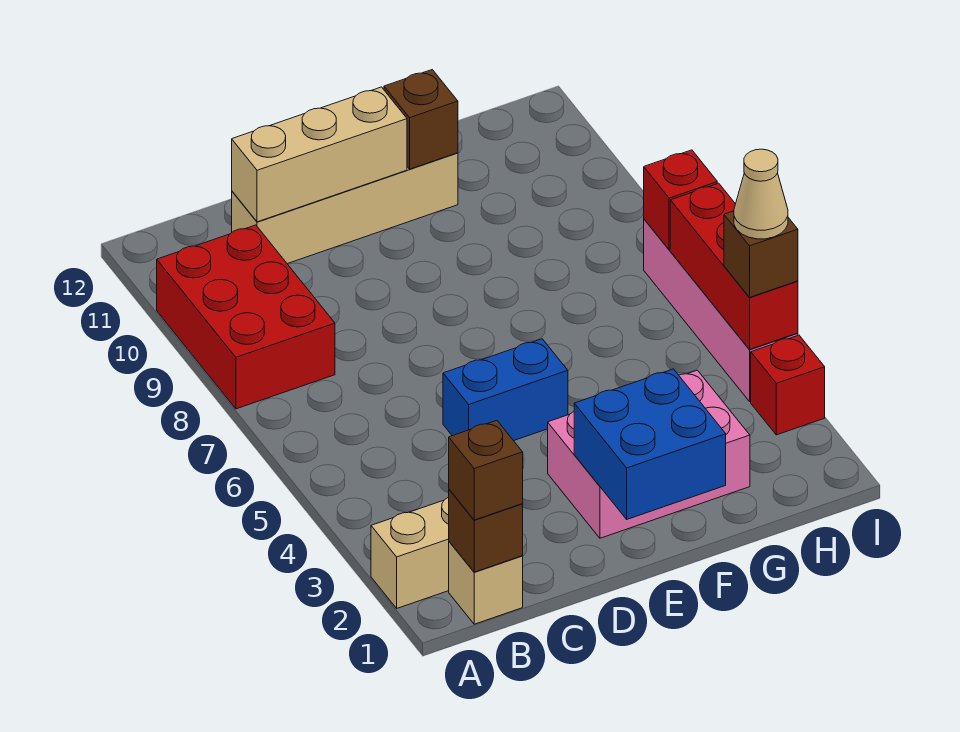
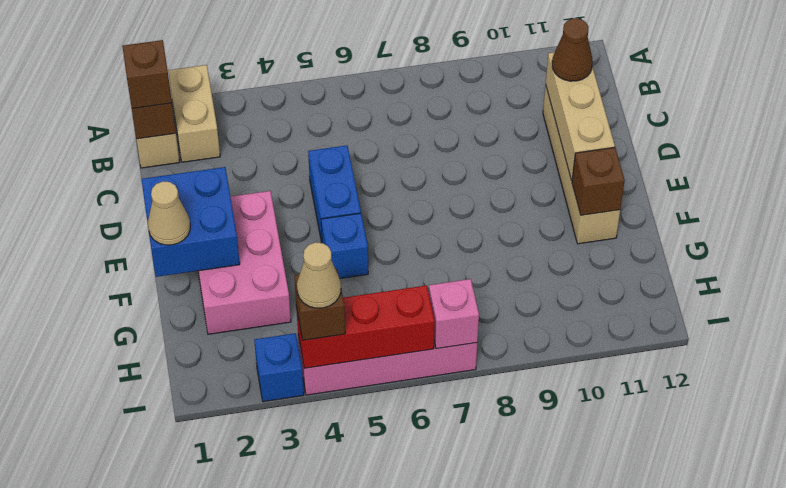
red brick A8:B10 level 1 -> none
none -> brown cone C11 level 3
none -> tan cone F1 level 3
none -> blue brick F5 level 1
red brick I3 level 1 -> blue brick I3 level 1
red brick I7 level 2 -> pink brick I7 level 2

